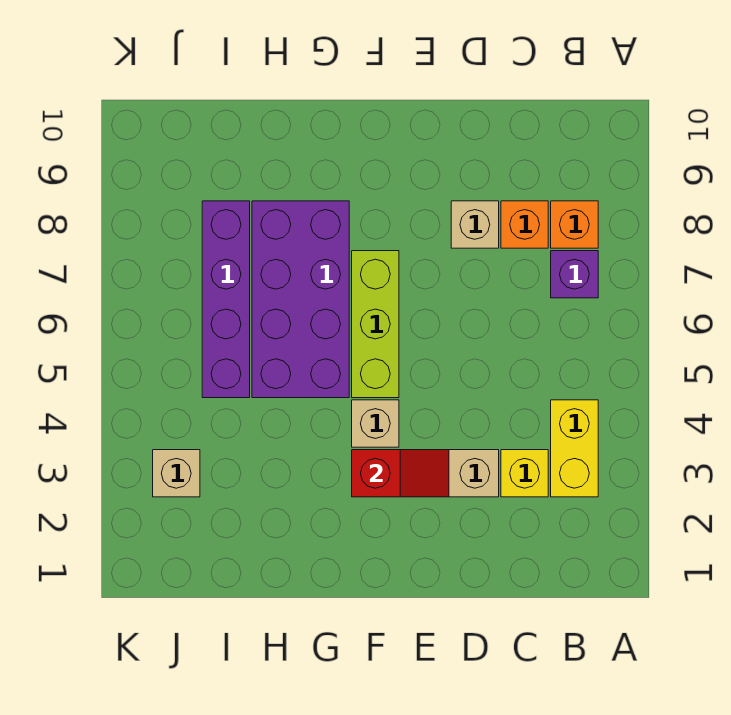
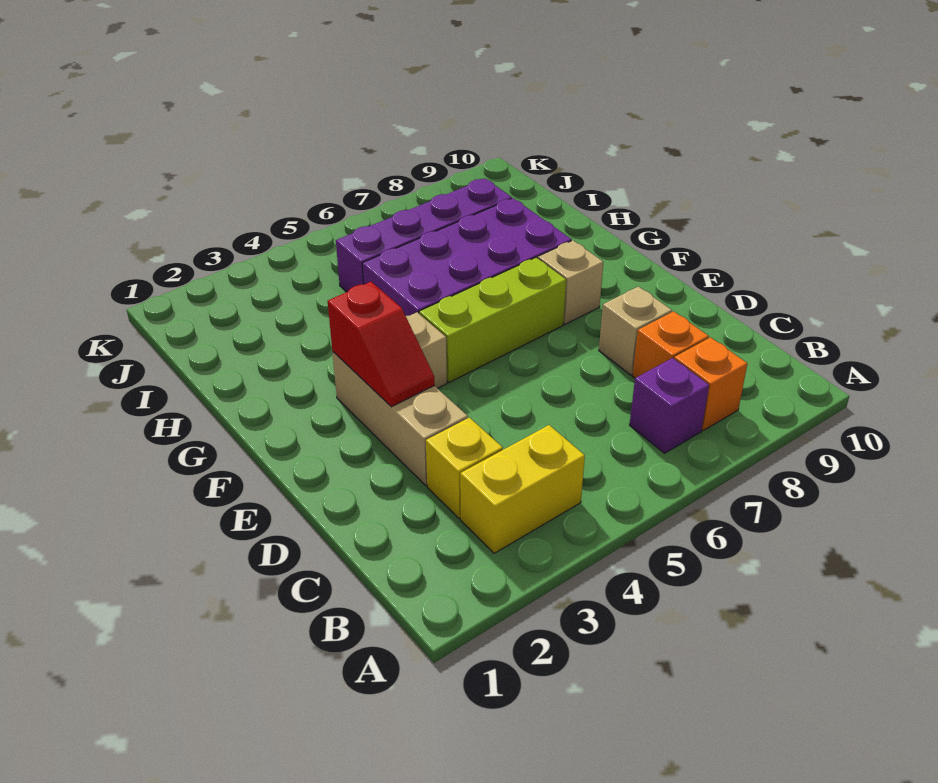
tan brick J3 level 1 -> tan brick F8 level 1

